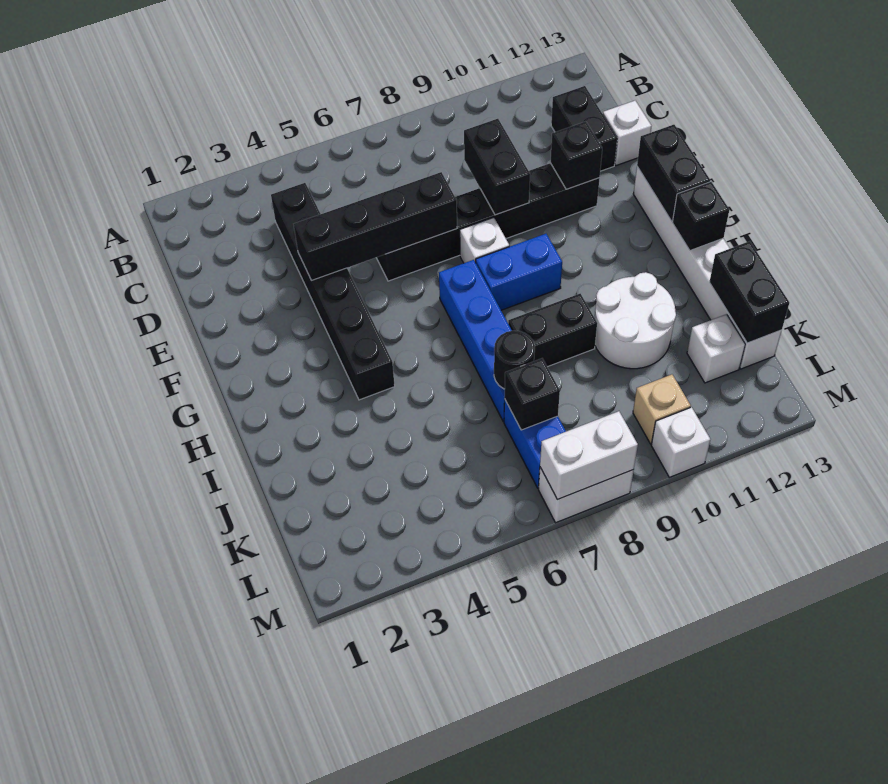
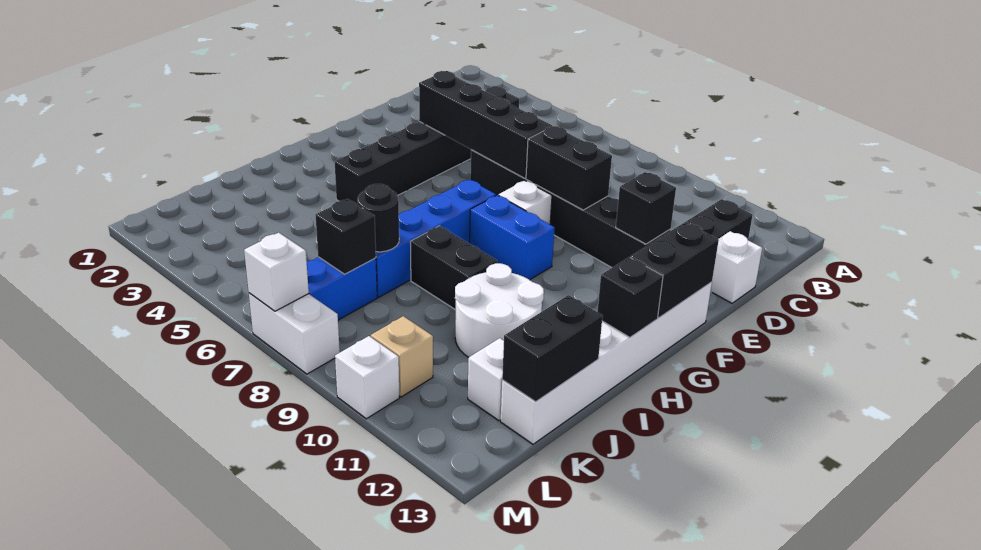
black brick D9:E9 level 2 -> black brick E8:E9 level 2
white brick M7:M8 level 2 -> white brick M7 level 2

